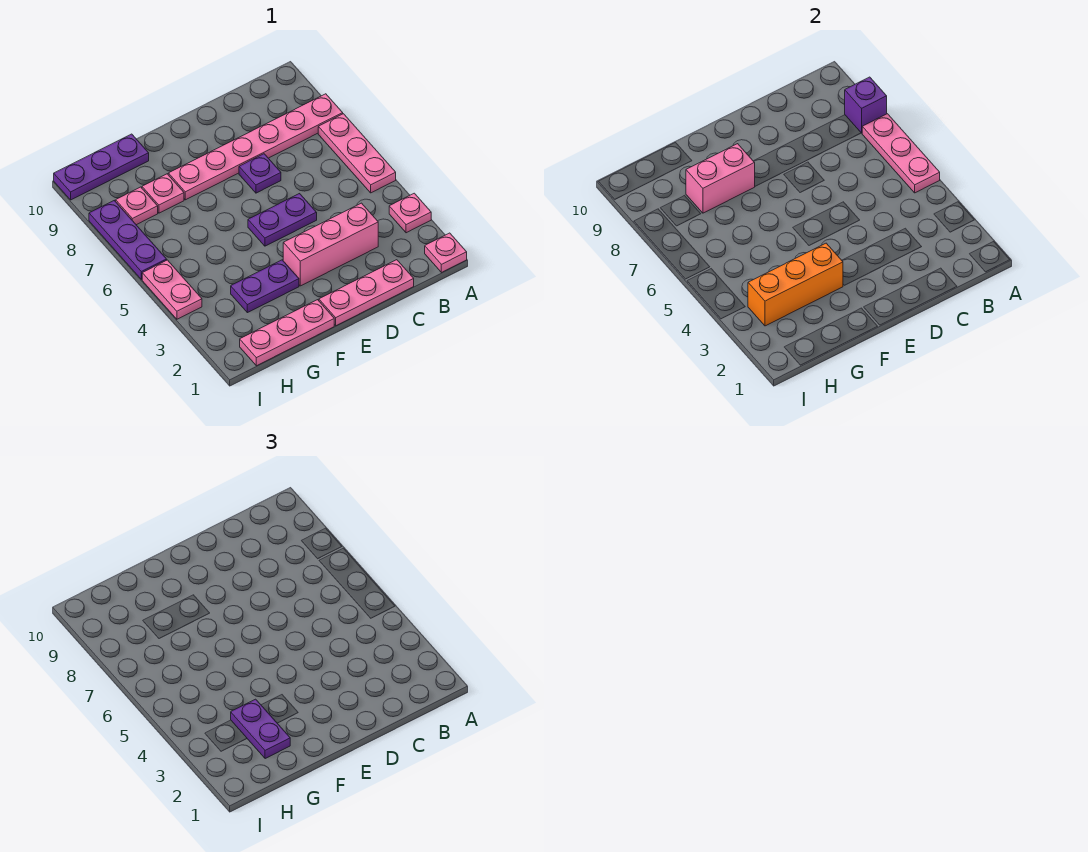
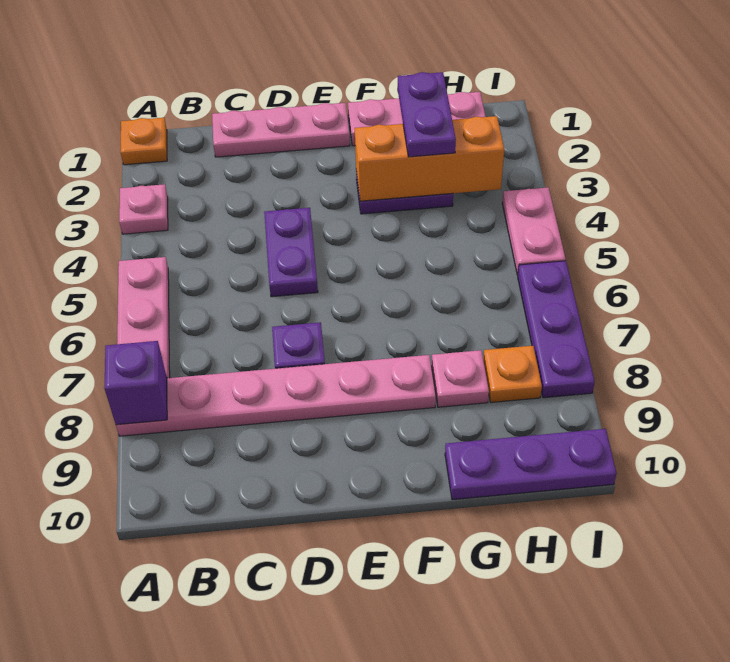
pink plate A1 level 1 -> orange plate A1 level 1
pink plate A5:A7 level 2 -> none
pink brick C3:E3 level 1 -> none
purple plate D5:E5 level 1 -> purple plate D4:D5 level 1
pink brick F8:G8 level 2 -> none
pink plate H8 level 1 -> orange plate H8 level 1

